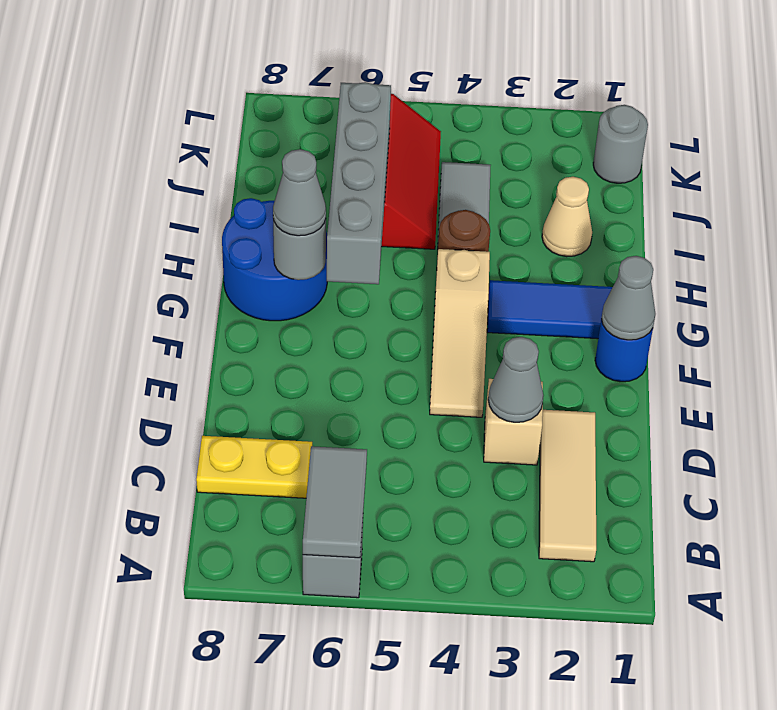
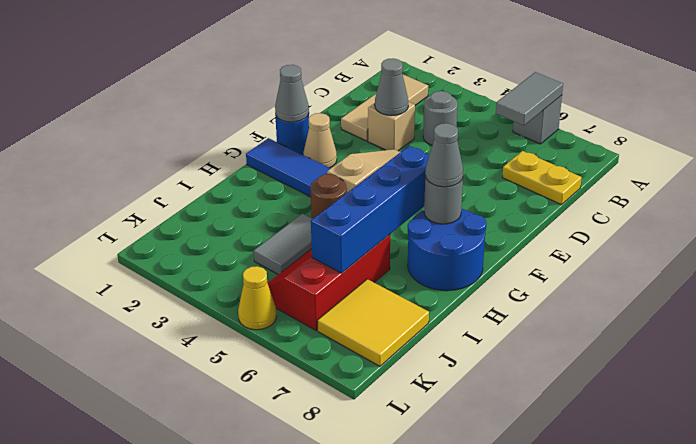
grey brick G6:J6 level 2 -> blue brick G6:J6 level 2
tan cone I2 level 1 -> tan cone F2 level 1
none -> yellow tile J7:K8 level 1
grey round brick K1 level 1 -> grey round brick C4 level 1
none -> yellow cone L5 level 1

